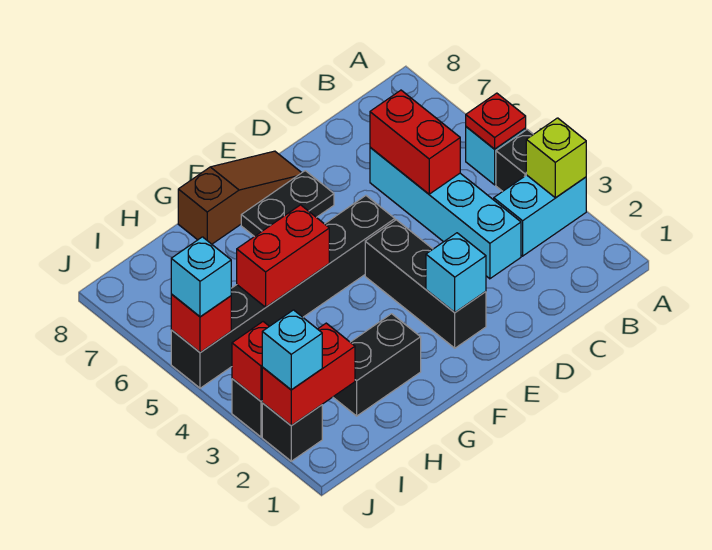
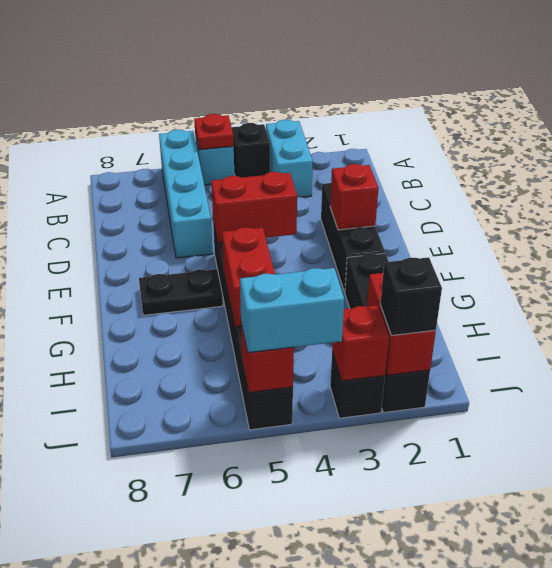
lime brick A3 level 2 -> none
cyan brick C3:C6 level 1 -> cyan brick A6:D6 level 1
red brick C5:C6 level 2 -> red brick E4:E5 level 2
black brick E2:E4 level 1 -> black brick D2:F2 level 1
cyan brick E2 level 2 -> red brick E2 level 2
black plate E7:F7 level 1 -> black plate F6:F7 level 1
brown slope E8:G8 level 1 top G -> none
cyan brick J2 level 3 -> black brick J2 level 3
cyan brick J5 level 3 -> cyan brick J4:J5 level 3

